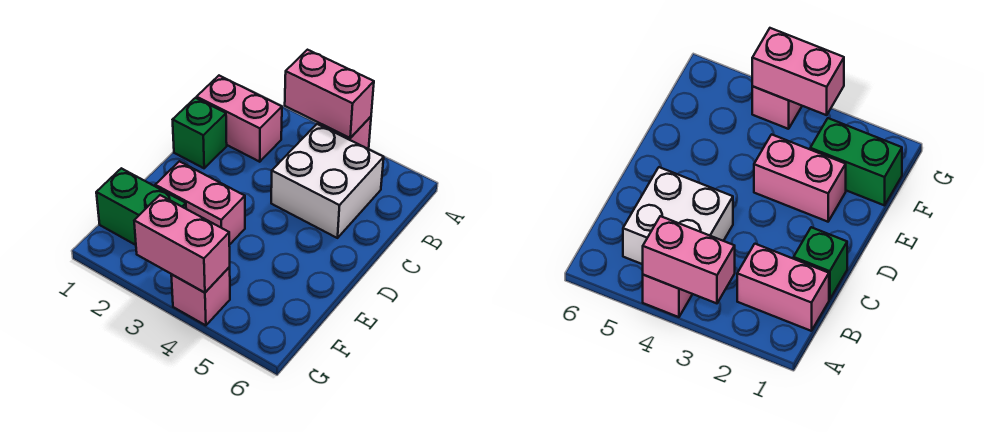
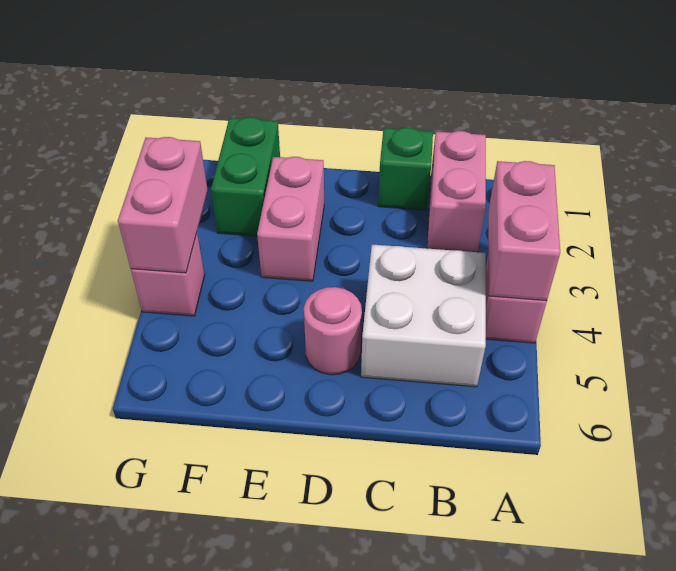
none -> pink round brick D5 level 1

